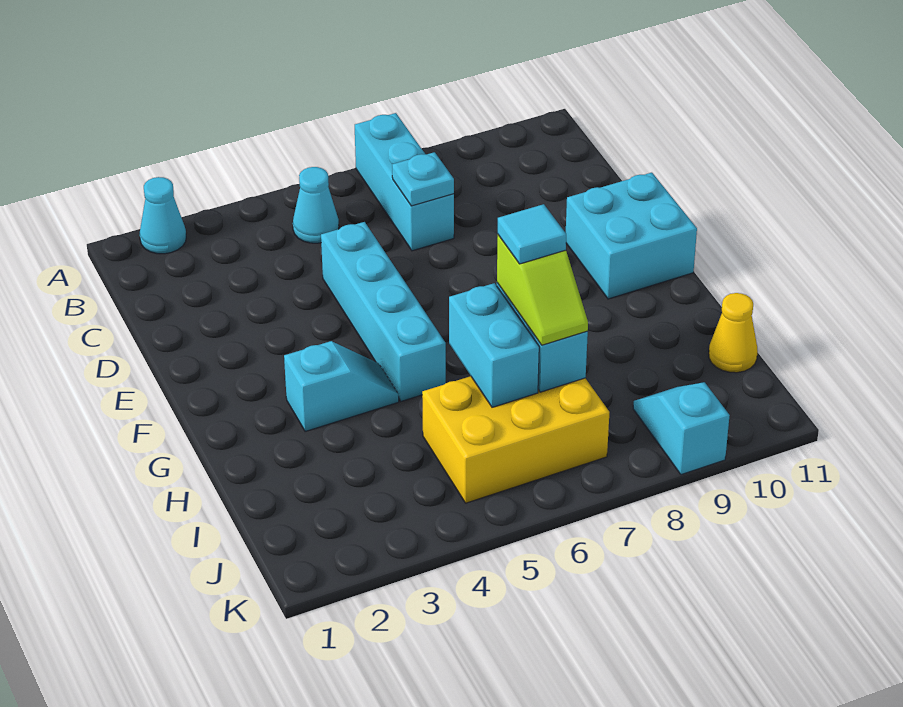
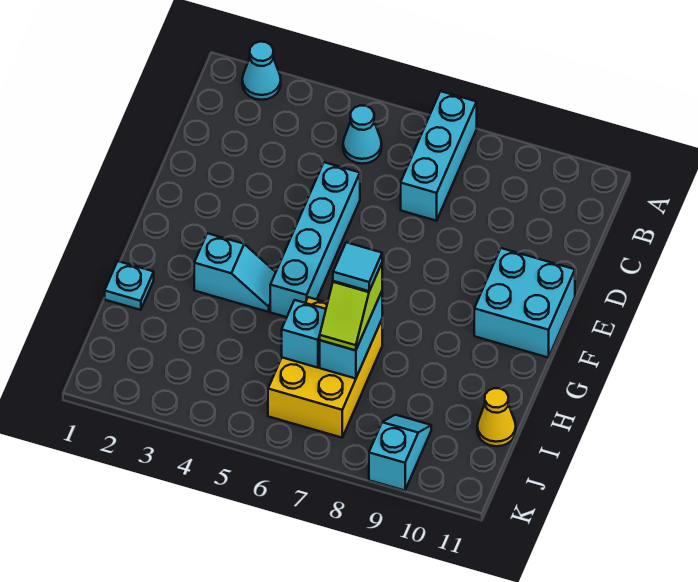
cyan plate C7 level 2 -> cyan plate H1 level 1
cyan brick H6:I6 level 2 -> cyan brick I6 level 2
yellow brick I5:J7 level 1 -> yellow brick H6:J7 level 1

